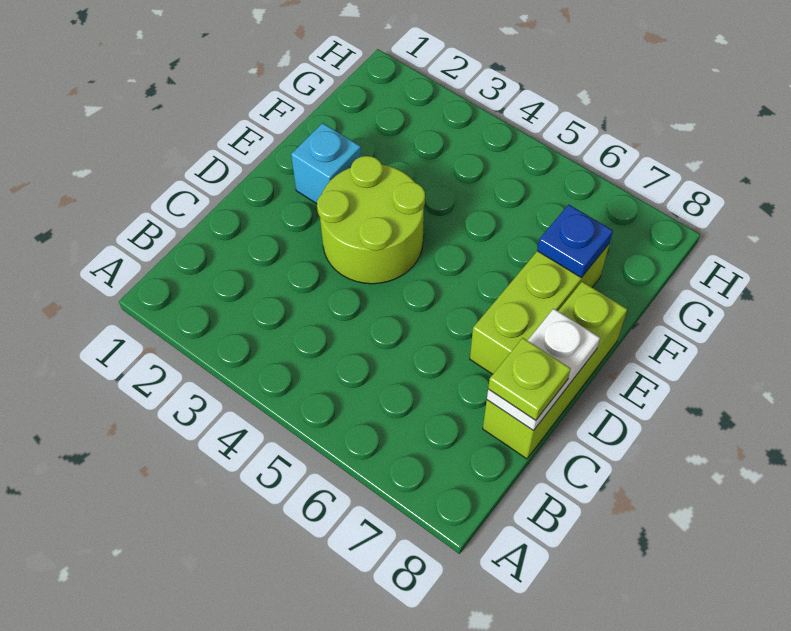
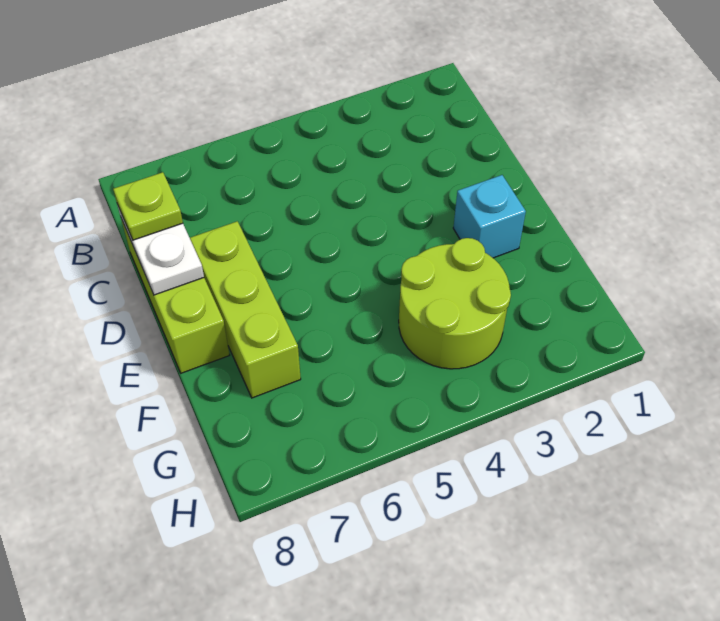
lime round brick D3:E4 level 1 -> lime round brick F3:G4 level 1
blue plate F7 level 2 -> none

